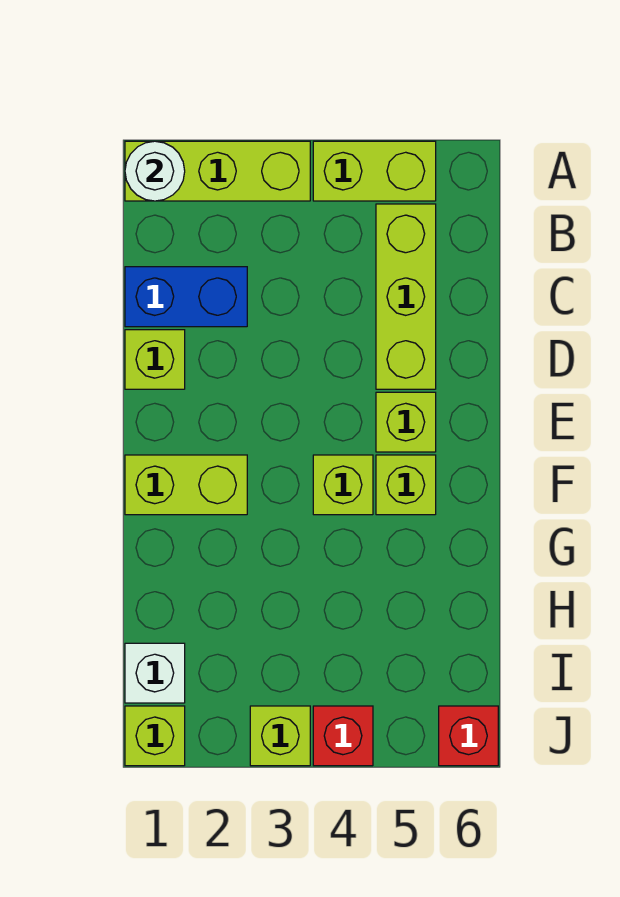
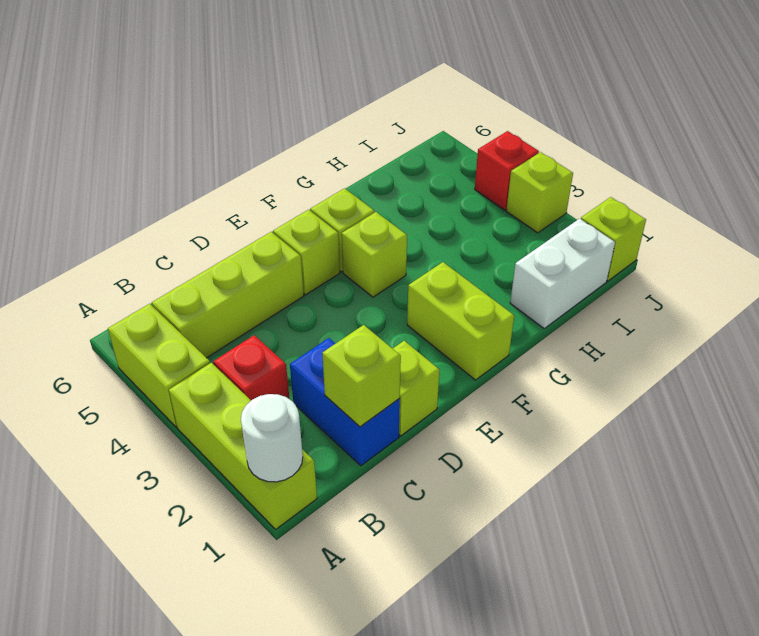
none -> lime brick C1 level 2
white brick I1 level 1 -> white brick H1:I1 level 1
red brick J6 level 1 -> red brick B3 level 1

